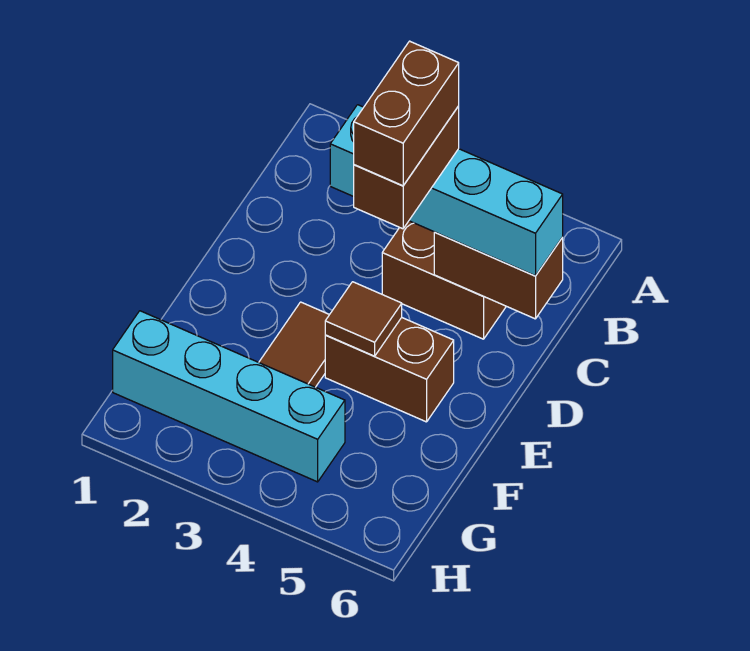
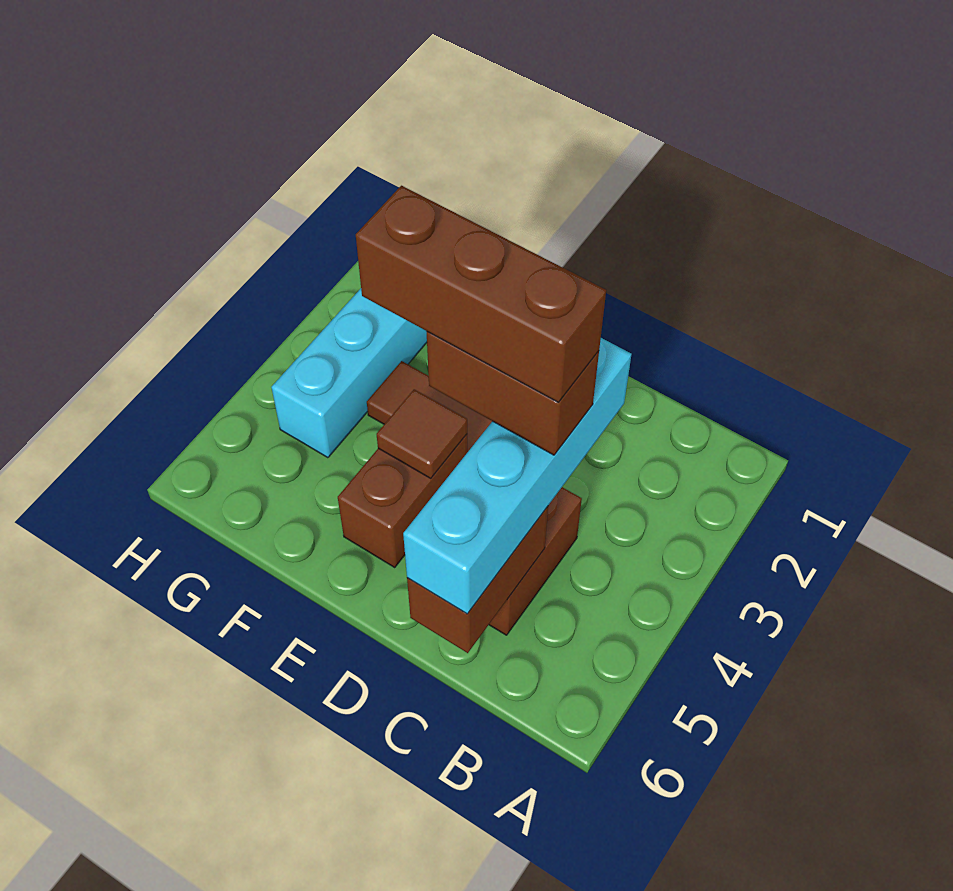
brown brick C4:D4 level 5 -> brown brick C4:E4 level 5

